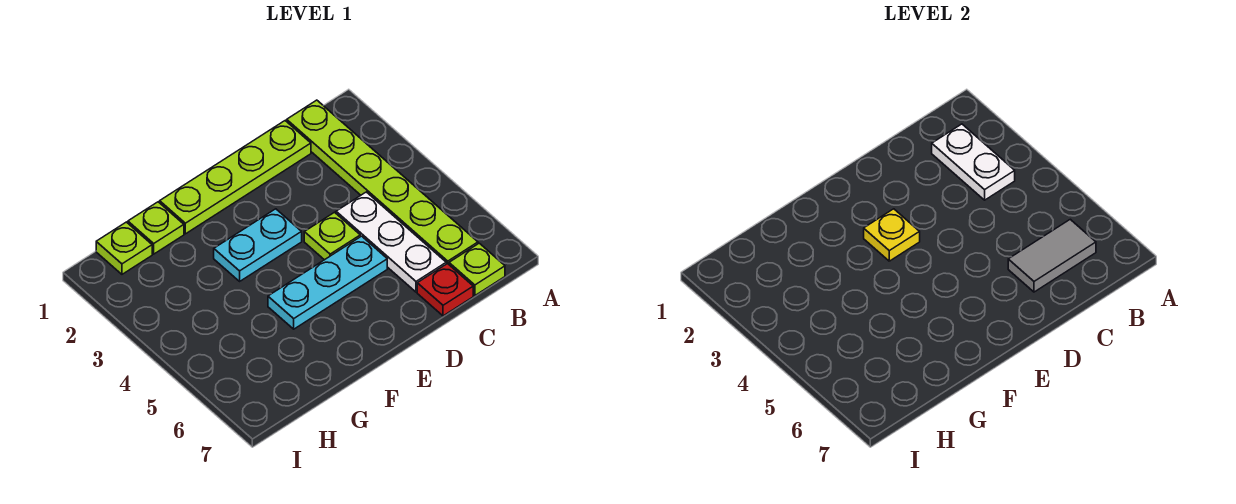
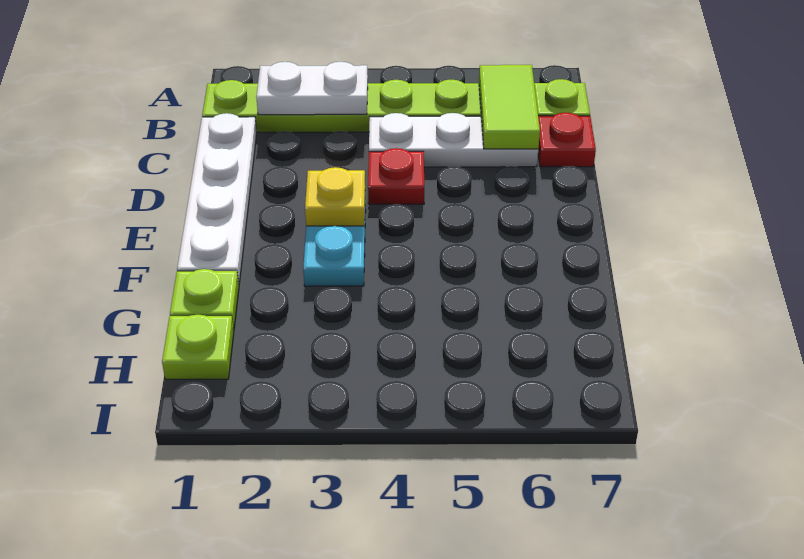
grey tile B6:C6 level 2 -> lime tile B6:C6 level 2
lime plate C1:F1 level 1 -> white plate C1:F1 level 1
lime plate D4 level 1 -> red plate D4 level 1
cyan plate D5:F5 level 1 -> none

